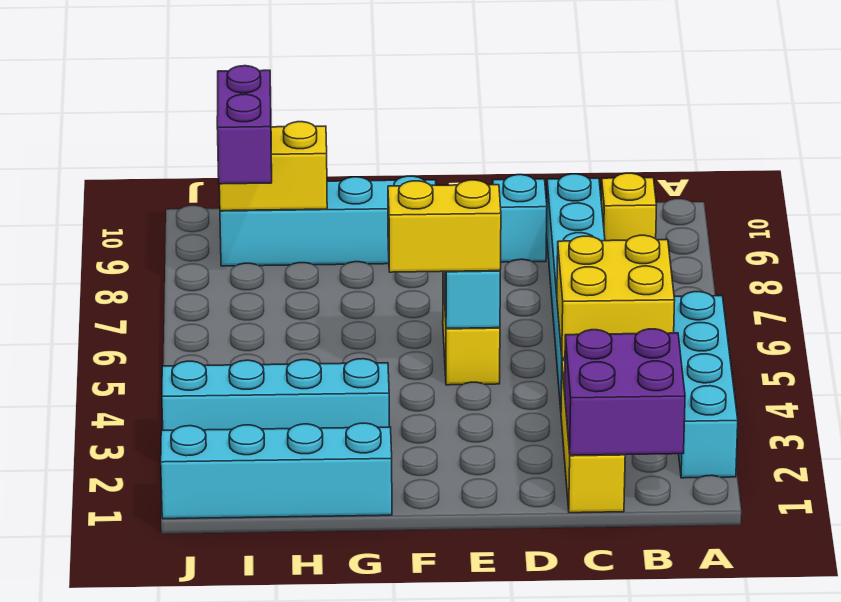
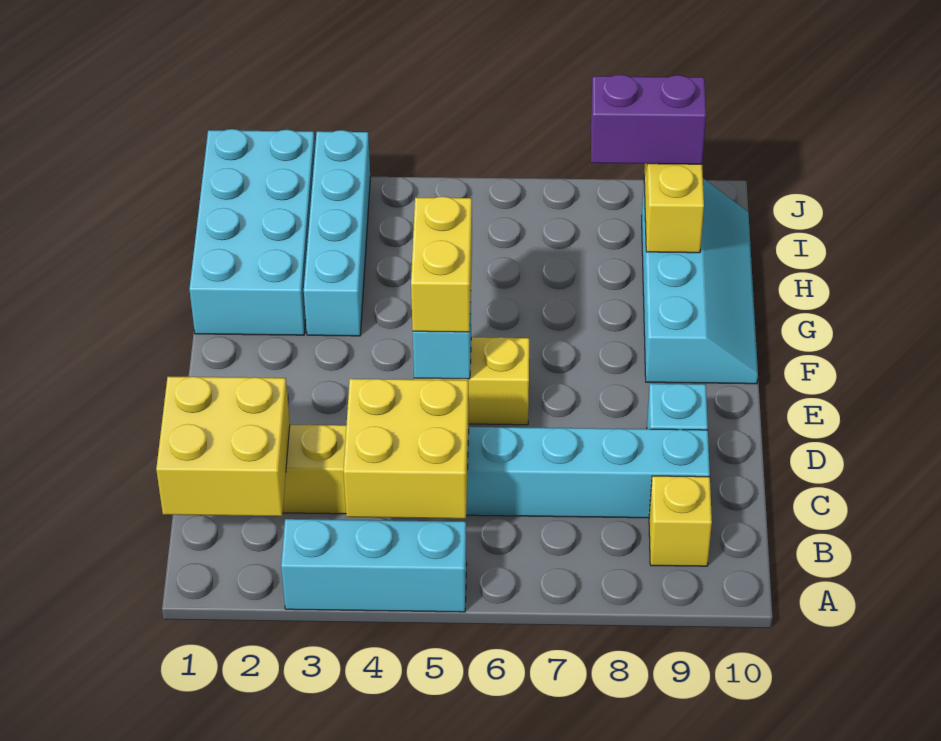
cyan brick A2:A5 level 1 -> cyan brick A3:A5 level 1
purple brick B1:C2 level 2 -> yellow brick B1:C2 level 2
cyan brick G1:J1 level 1 -> cyan brick G1:J2 level 1

